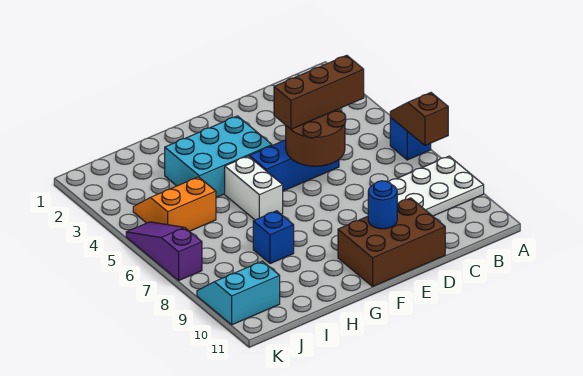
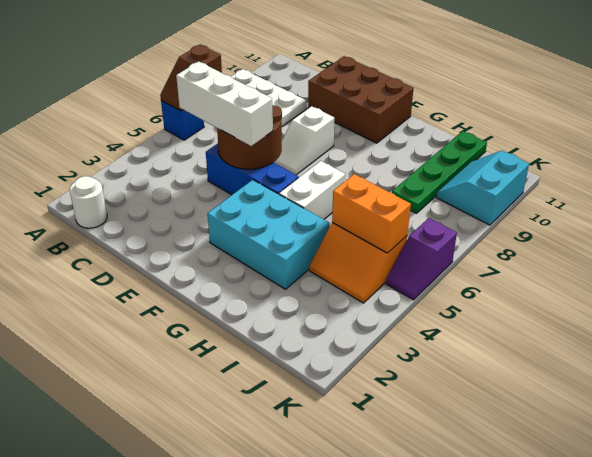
none -> white round brick B1 level 1
brown brick C5:E5 level 3 -> white brick C5:E5 level 3
none -> white slope E7:E8 level 1 top 8
blue round brick E10 level 2 -> none
blue brick H8 level 1 -> none
none -> orange brick I5:J5 level 2
none -> green plate I8:I11 level 1
cyan slope J9:K10 level 1 top 10 -> cyan slope J9:K10 level 1 top K
purple slope K5:K7 level 1 top 7 -> purple slope K5:K6 level 1 top 6

